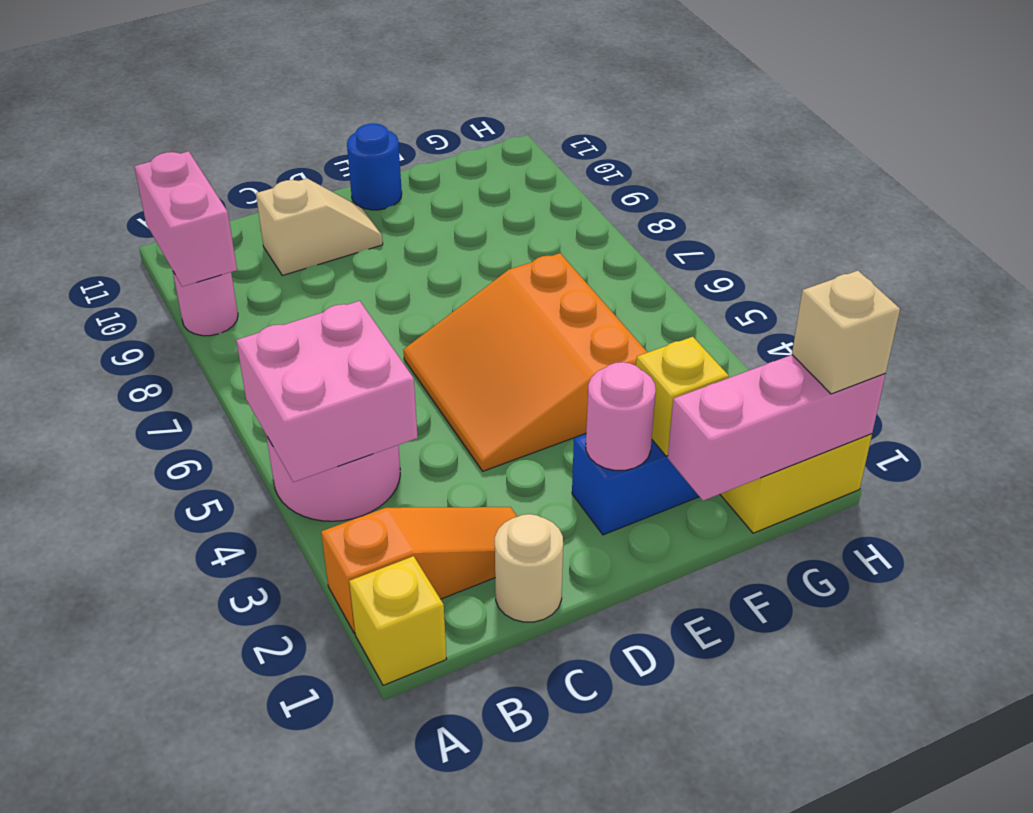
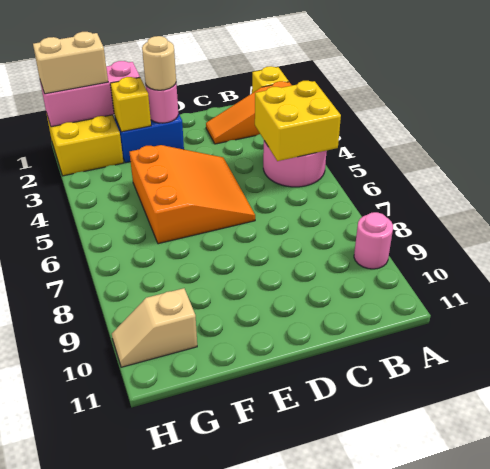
pink brick A4:B5 level 2 -> yellow brick A4:B5 level 2
pink brick A9:A10 level 2 -> none
tan round brick C1 level 1 -> tan round brick E2 level 3
tan slope C10:D10 level 1 top C -> tan slope G10:H10 level 1 top G
blue round brick E11 level 1 -> none
tan brick H1 level 3 -> tan brick G1:H1 level 3

